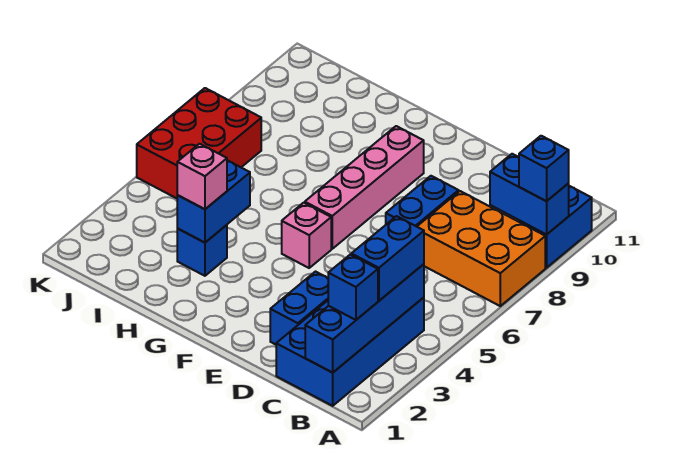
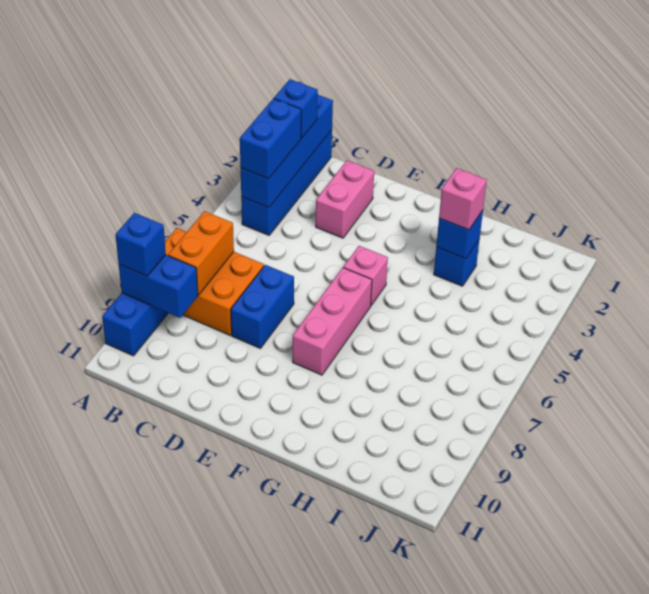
blue brick B1:C4 level 1 -> blue brick B1:B4 level 1
none -> orange brick B7:B8 level 2
blue brick D2:D3 level 1 -> pink brick D2:D3 level 1
pink brick F6:F9 level 1 -> pink brick F6:F8 level 1
blue brick H3:H4 level 2 -> blue brick H3 level 2
red brick J5:K7 level 1 -> none

